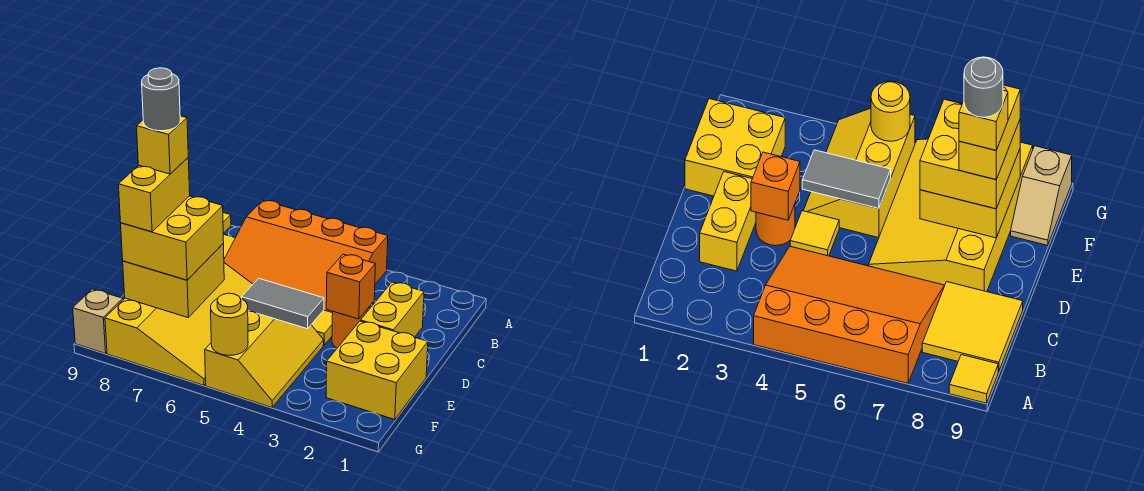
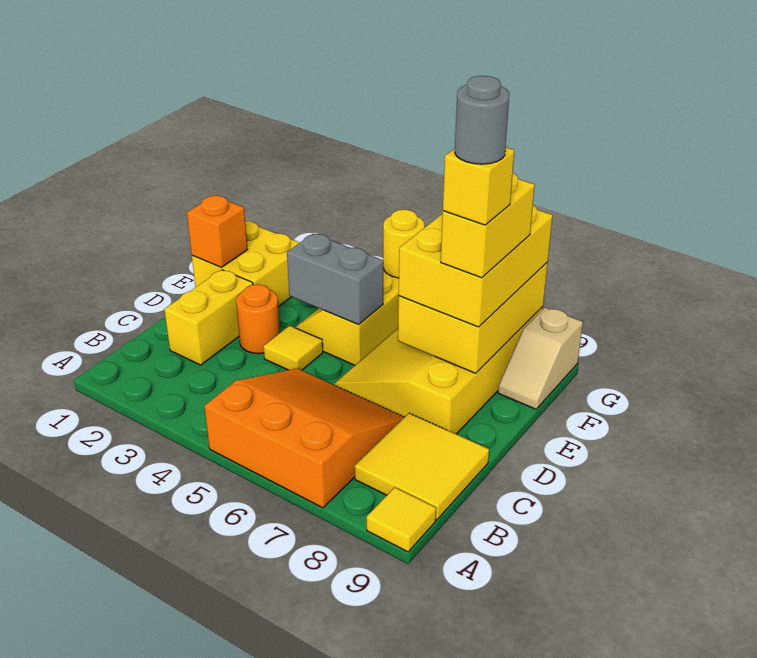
orange slope A4:C7 level 1 top A -> orange slope A5:C7 level 1 top A
orange brick D3 level 2 -> orange brick E1 level 2
grey tile E4:E5 level 2 -> grey brick E4:E5 level 2
yellow brick E7:F8 level 2 -> yellow brick E7:G8 level 2
yellow brick E7:F8 level 3 -> yellow brick E7:G8 level 3

